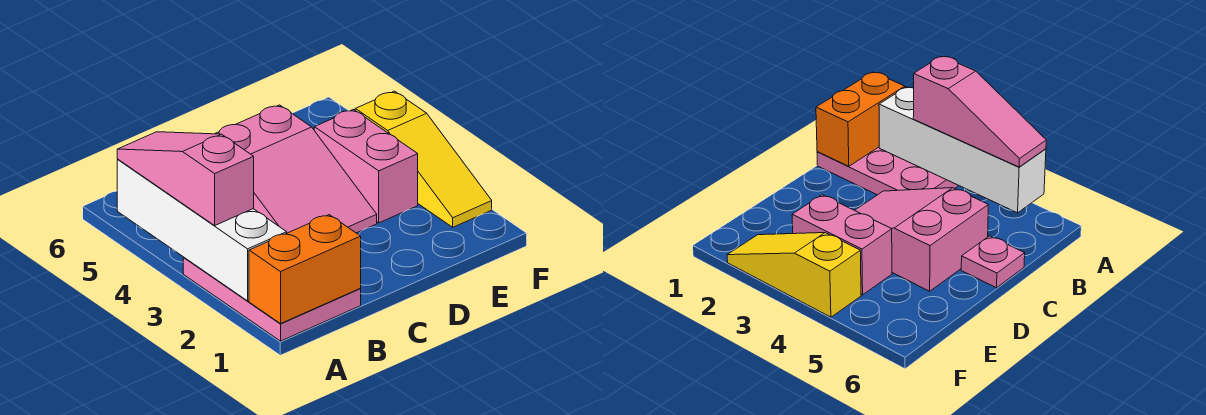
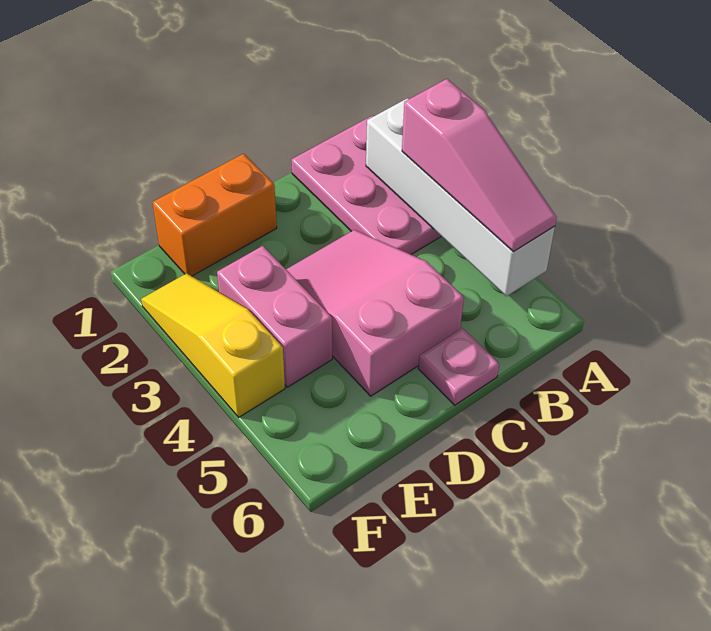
orange brick A1:B1 level 2 -> orange brick D1:E1 level 1

